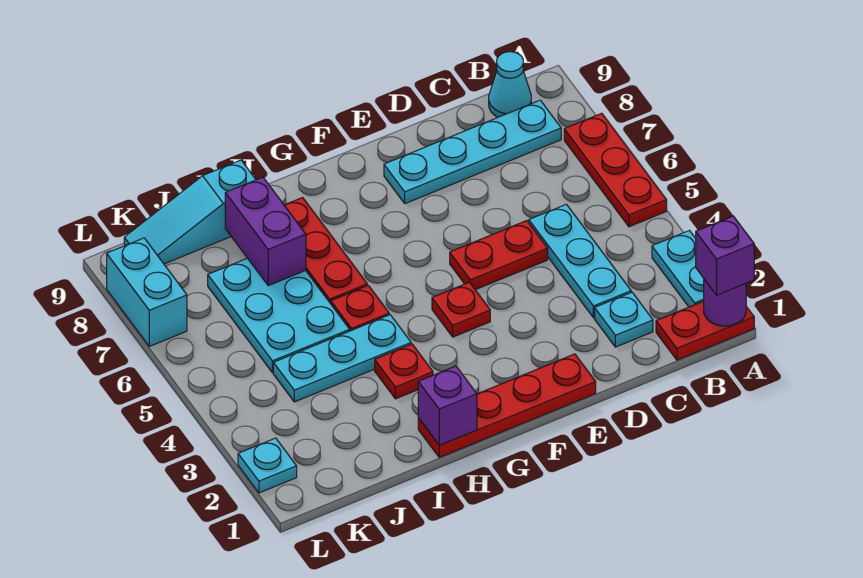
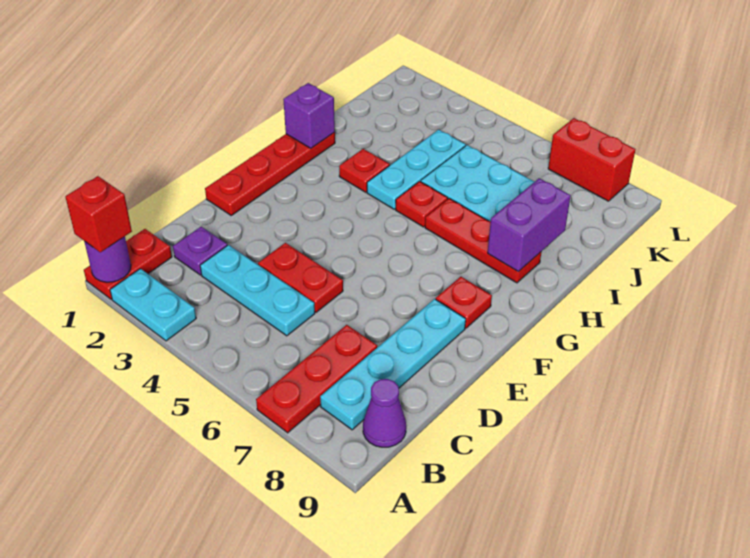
purple brick A1 level 3 -> red brick A1 level 3
red plate A5:A7 level 1 -> red plate A7:C7 level 1
cyan cone B9 level 1 -> purple cone B9 level 1
cyan plate C2 level 1 -> purple plate C2 level 1
red plate D5:E5 level 1 -> red plate D4:D5 level 1
red plate F4 level 1 -> red plate F8 level 1
purple brick I7:I8 level 2 -> purple brick H8:I8 level 2
cyan slope I9:K9 level 1 top I -> none
cyan plate L2 level 1 -> none
cyan brick L7:L8 level 1 -> red brick L7:L8 level 1

